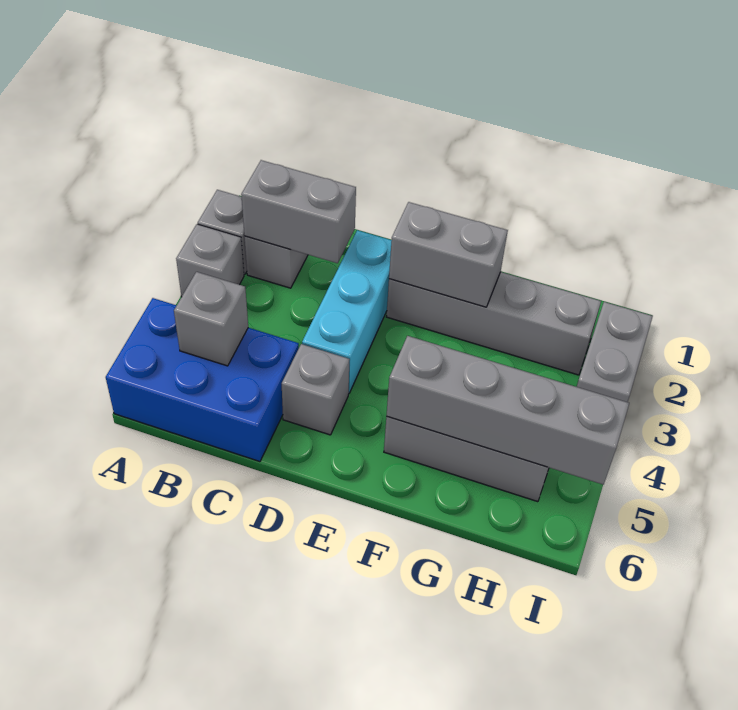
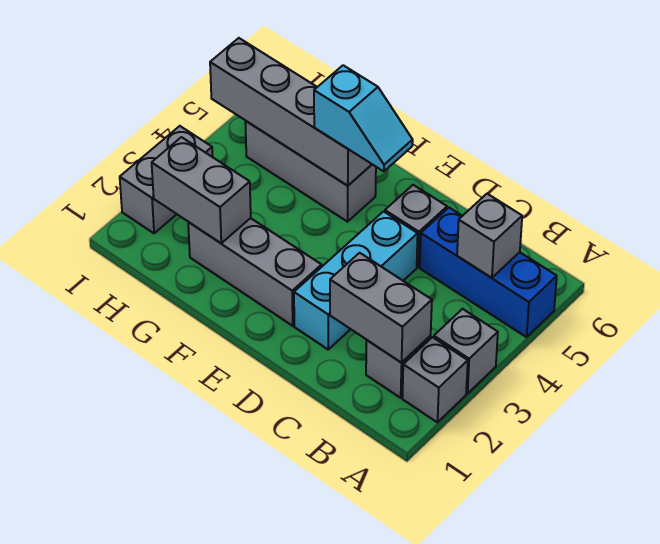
blue brick A5:C6 level 1 -> blue brick A5:C5 level 1
grey brick E2:H2 level 1 -> grey brick E2:G2 level 1
grey brick E2:F2 level 2 -> grey brick G2:H2 level 2
none -> cyan slope E5:F5 level 3 top F

